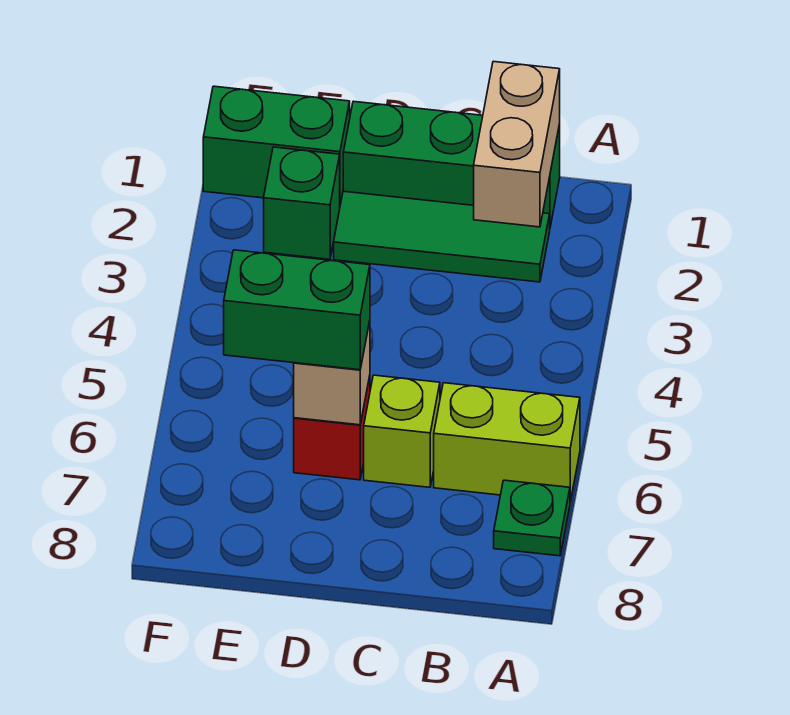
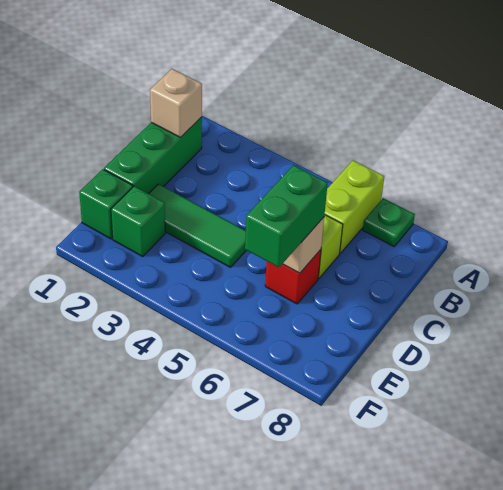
tan brick B1:B2 level 2 -> tan brick B1 level 2
green tile B2:D2 level 1 -> green tile D2:D4 level 1
green brick E1:F1 level 1 -> green brick E1 level 1

